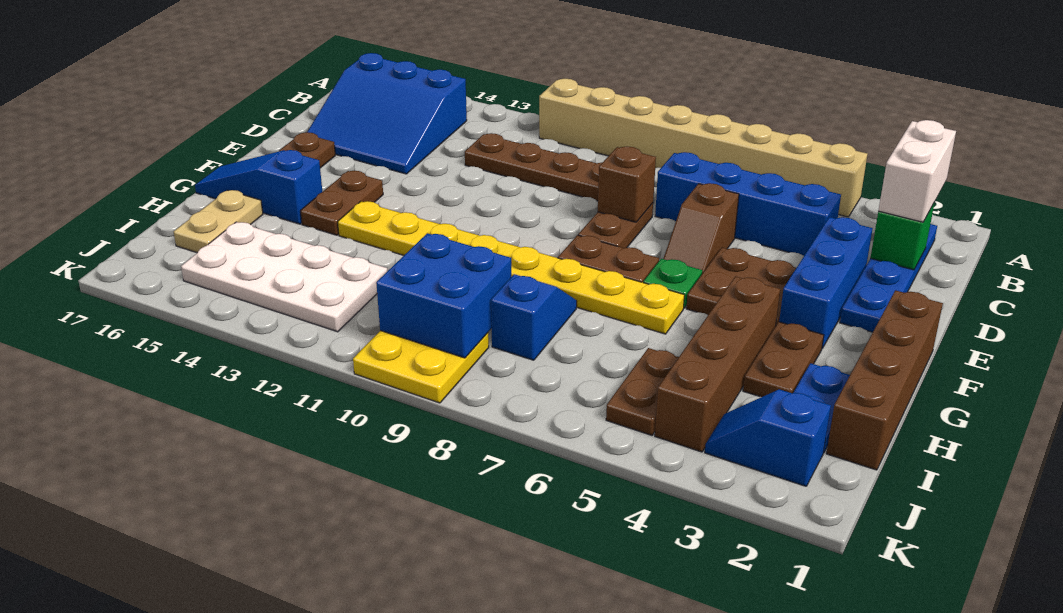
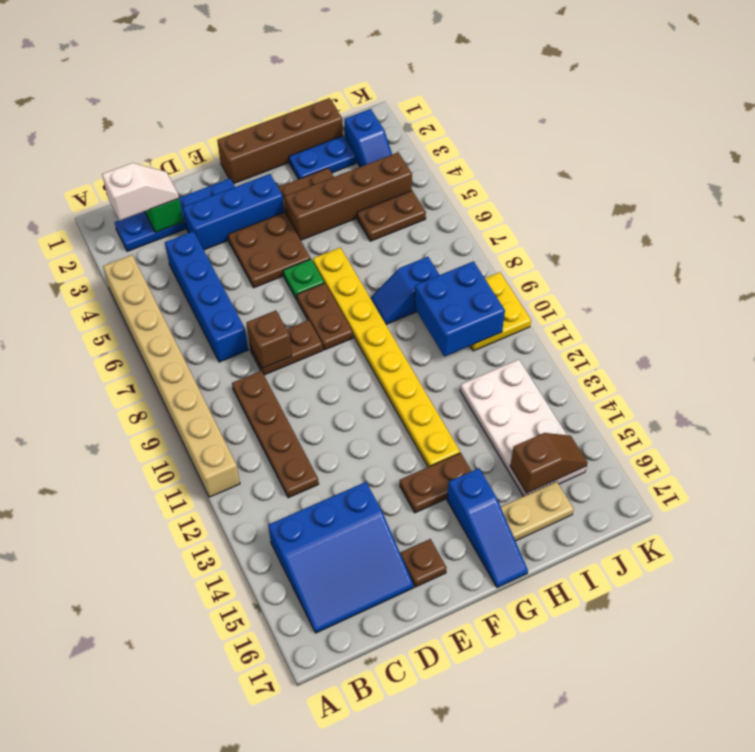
white brick B2:C2 level 3 -> white slope B2:C2 level 3 top B
blue slope B14:D16 level 1 top B -> blue slope B14:D16 level 1 top 14
brown slope D6:E6 level 1 top D -> brown slope I15:J15 level 2 top I

